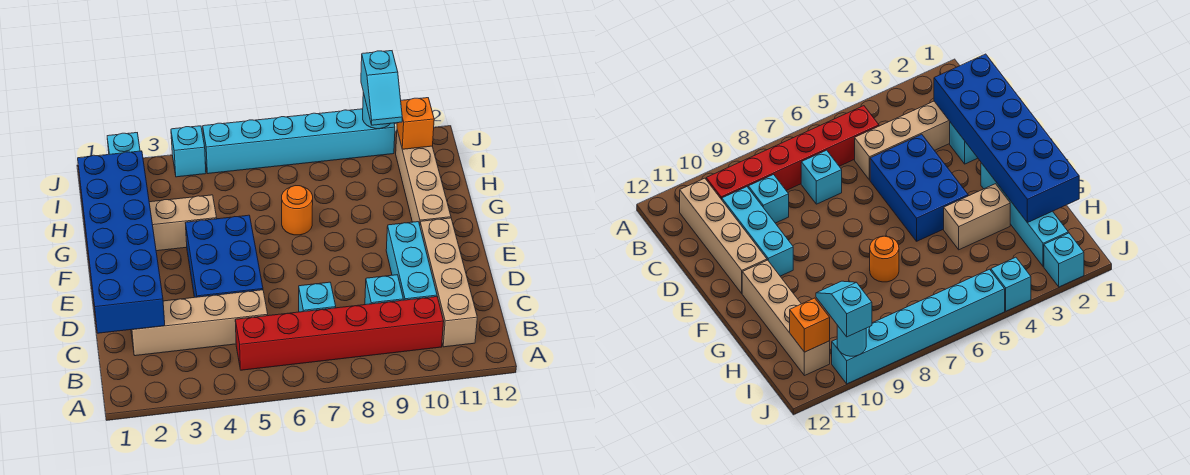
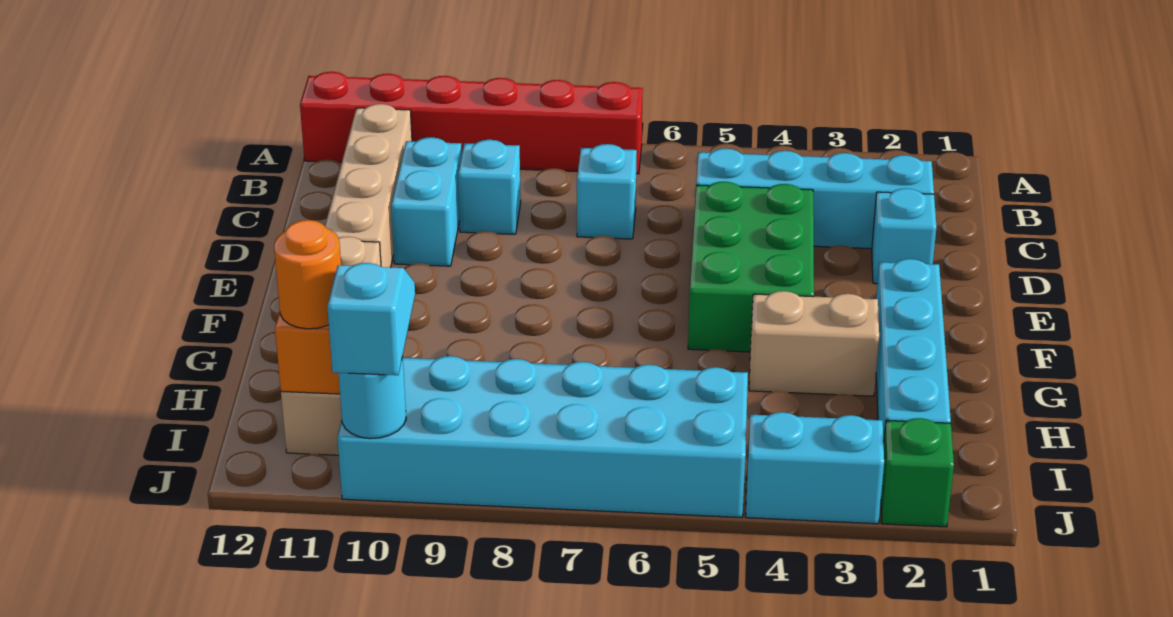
red brick B5:B10 level 1 -> red brick A7:A12 level 1
blue brick C1:H2 level 2 -> none
tan brick C2:C5 level 1 -> cyan brick C2:C5 level 1
cyan brick C10:E10 level 1 -> cyan brick C10:D10 level 1
blue brick D4:F5 level 1 -> green brick D4:F5 level 1
orange round brick G7 level 1 -> orange round brick I11 level 3
cyan brick J2 level 1 -> green brick J2 level 1
cyan brick J4 level 1 -> cyan brick J3:J4 level 1
cyan brick J5:J10 level 1 -> cyan brick I5:J10 level 1

